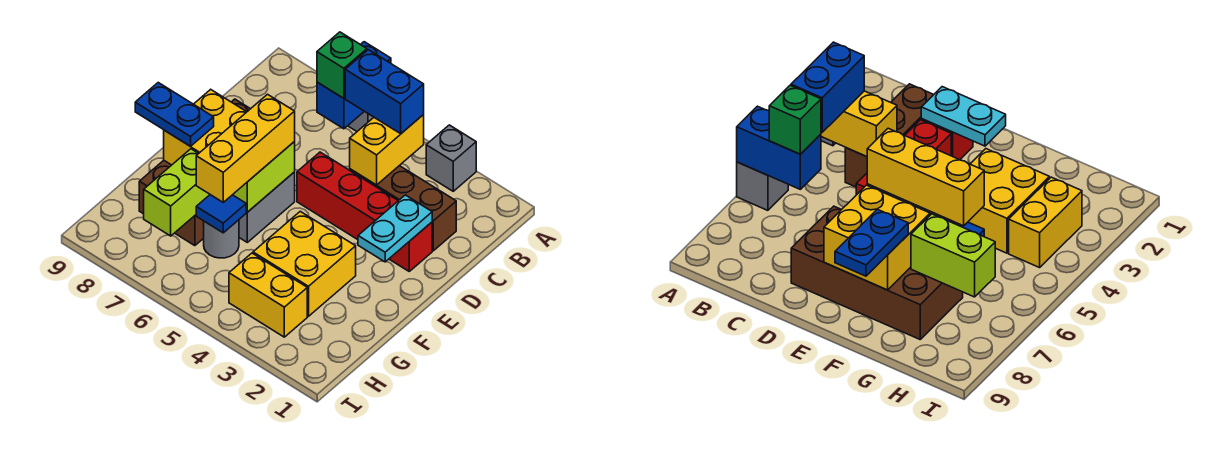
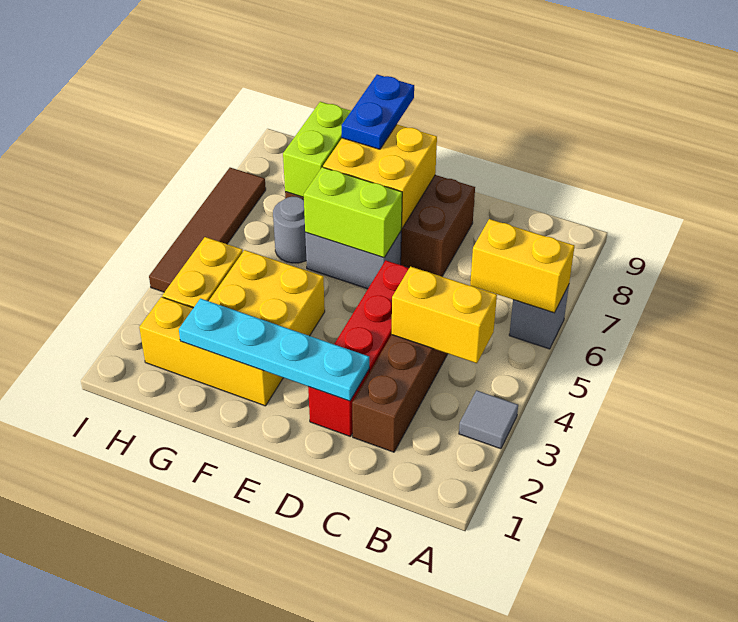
grey brick A3 level 1 -> grey tile A3 level 1
blue brick A6:B6 level 2 -> yellow brick A6:B6 level 2
blue brick B4:B5 level 3 -> none
green brick B6 level 3 -> none
cyan plate D2:E2 level 2 -> cyan plate D2:G2 level 2
yellow brick E6:G6 level 3 -> yellow brick F2:H2 level 1
blue tile G6 level 2 -> none
lime brick G7:H7 level 2 -> lime brick G7:G8 level 2
none -> brown tile I4:I7 level 1

